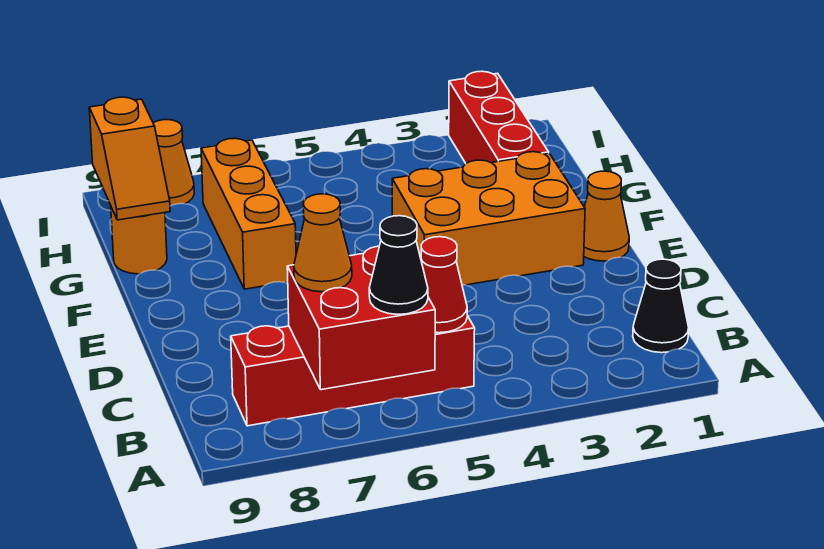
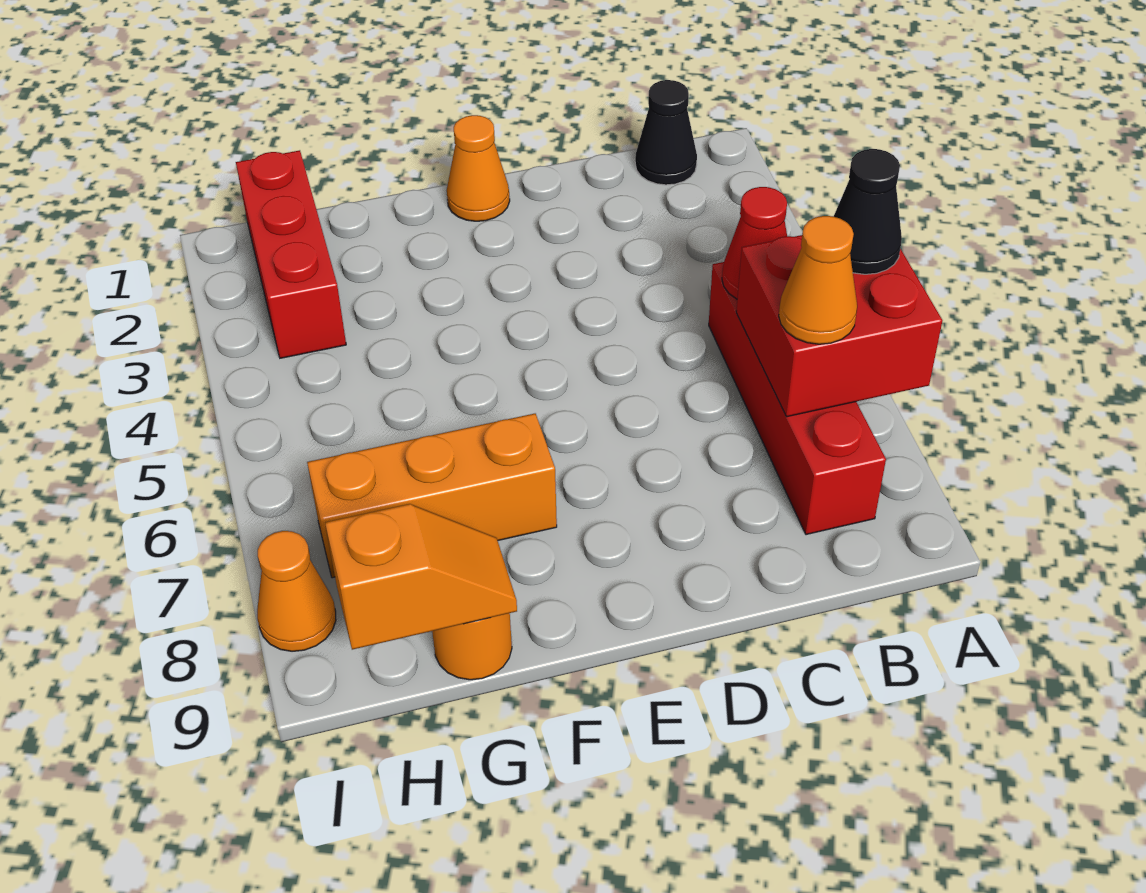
orange brick E2:F4 level 1 -> none
red brick G2:I2 level 1 -> red brick H1:H3 level 1

